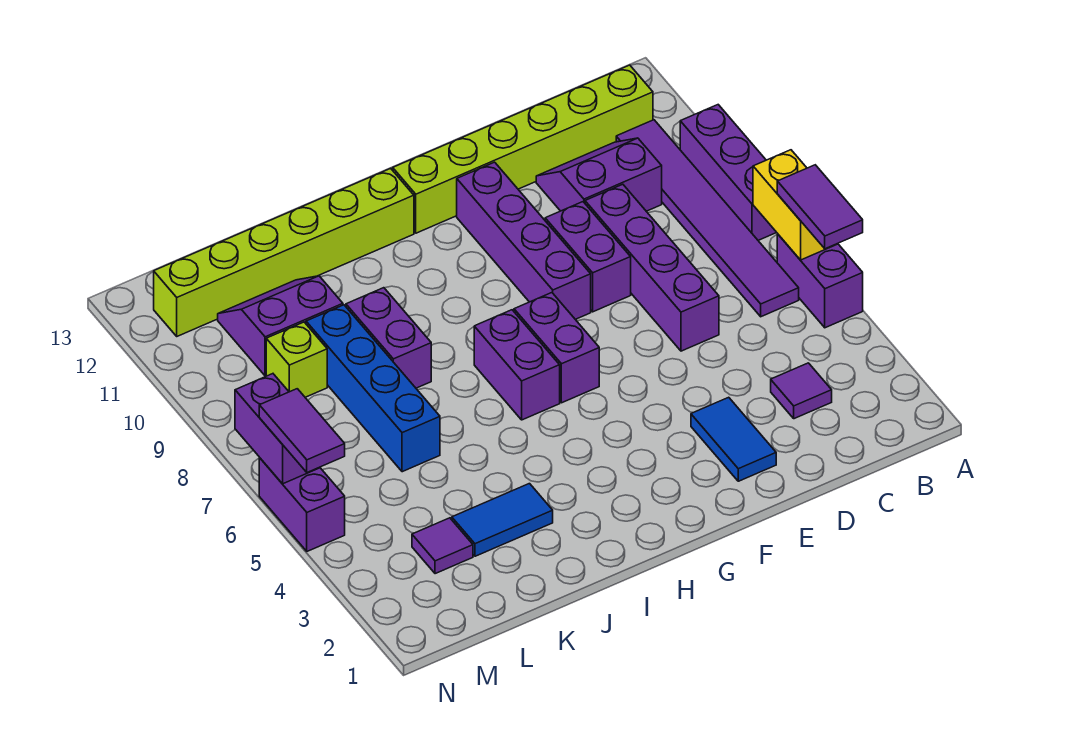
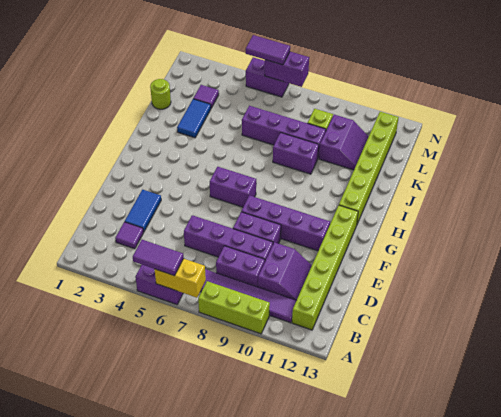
purple brick A8:A10 level 1 -> lime brick A8:A10 level 1
blue tile E2:E3 level 1 -> blue tile D3:E3 level 1
purple brick H6:H7 level 1 -> purple brick C8:C9 level 1
none -> lime round brick K1 level 1
blue brick K6:K9 level 1 -> purple brick K6:K9 level 1

